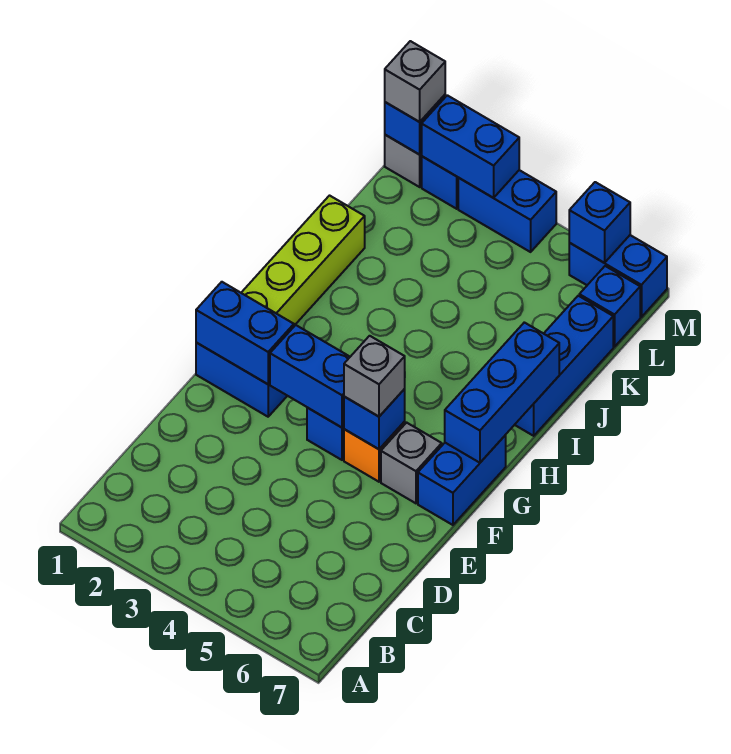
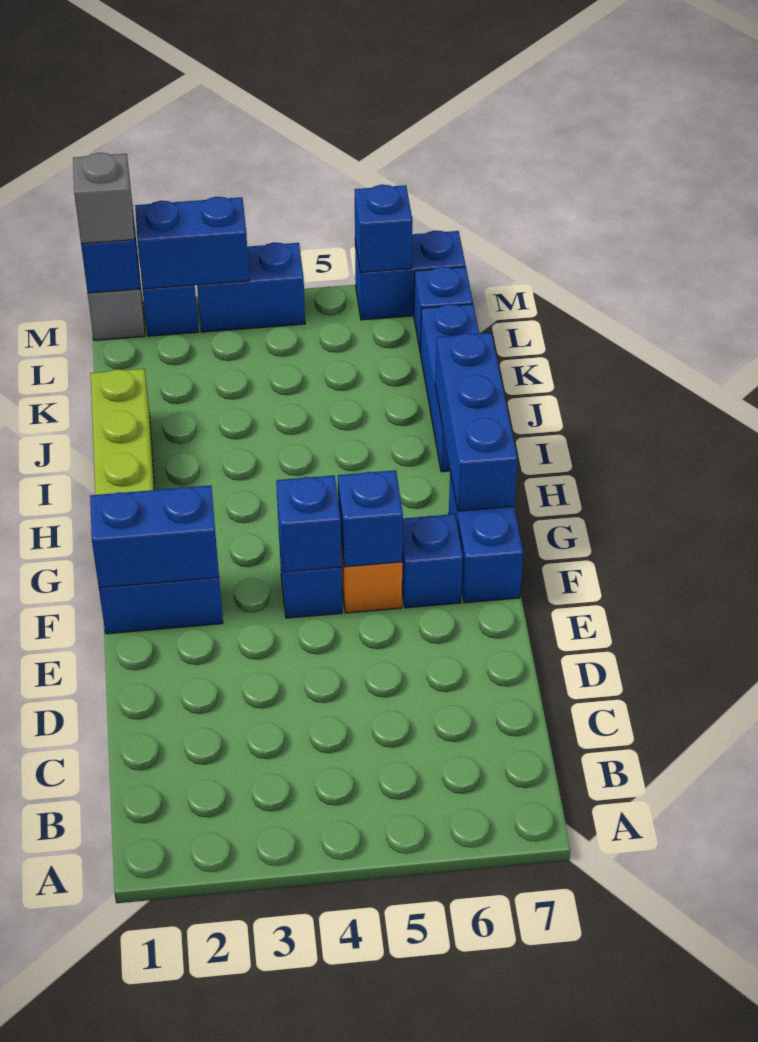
blue brick F3:F4 level 2 -> blue brick F4 level 2
grey brick F5 level 3 -> none
grey brick F6 level 1 -> blue brick F6 level 1

